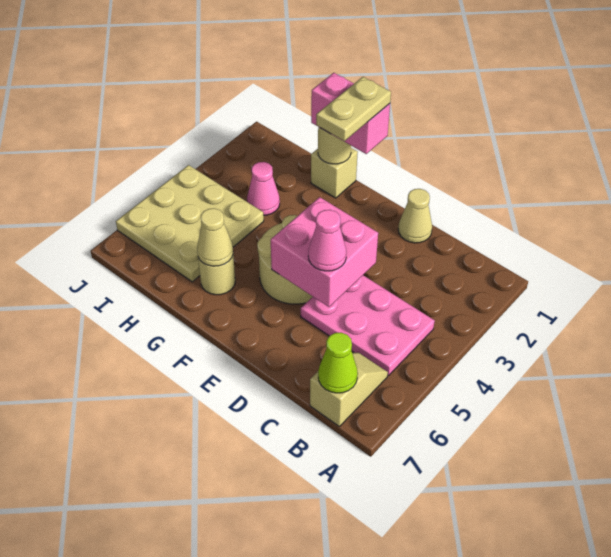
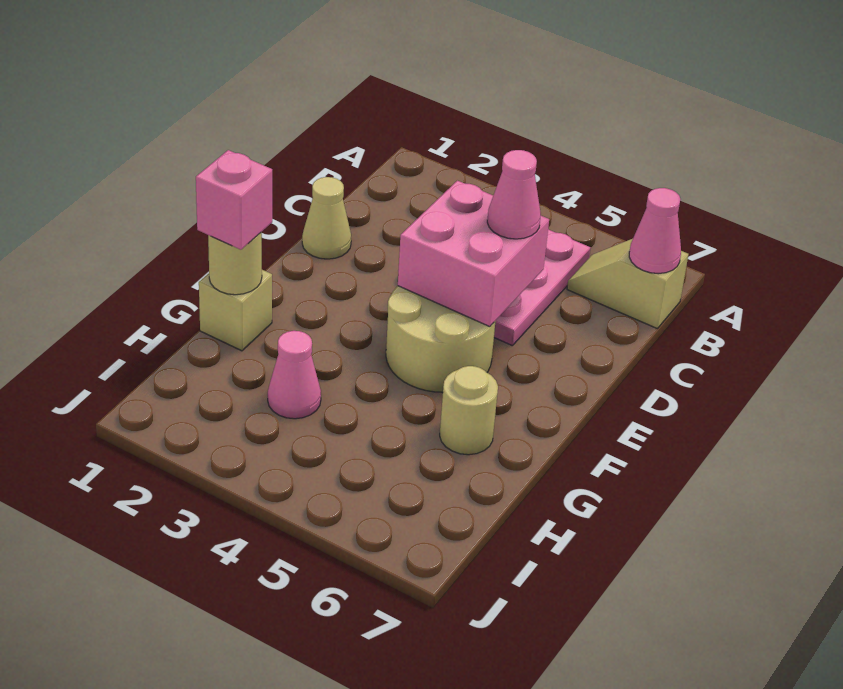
lime cone B7 level 2 -> pink cone B7 level 2
pink brick F1:G1 level 3 -> pink brick G1 level 3
tan plate F1:F2 level 4 -> none
tan cone G6 level 2 -> none
tan plate H4:J6 level 1 -> none

